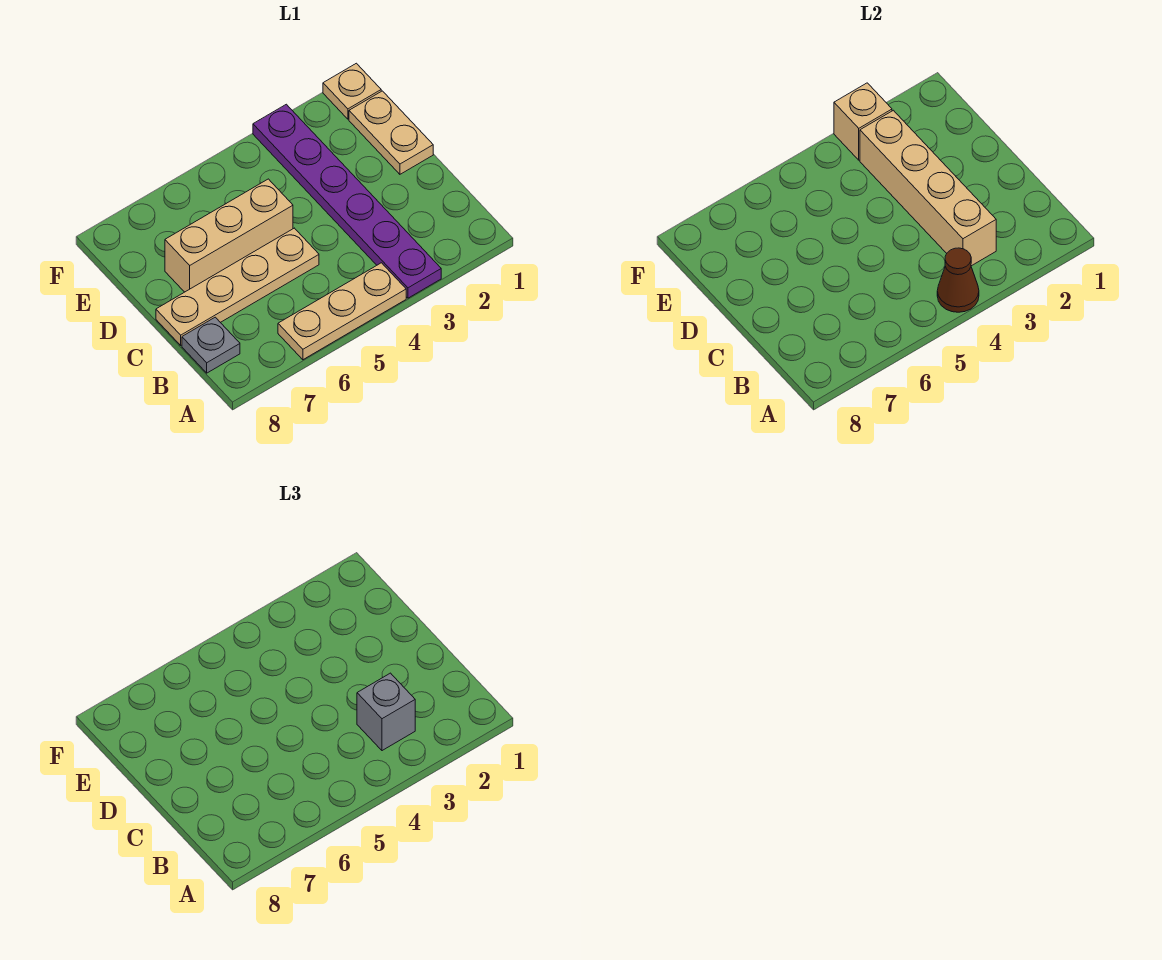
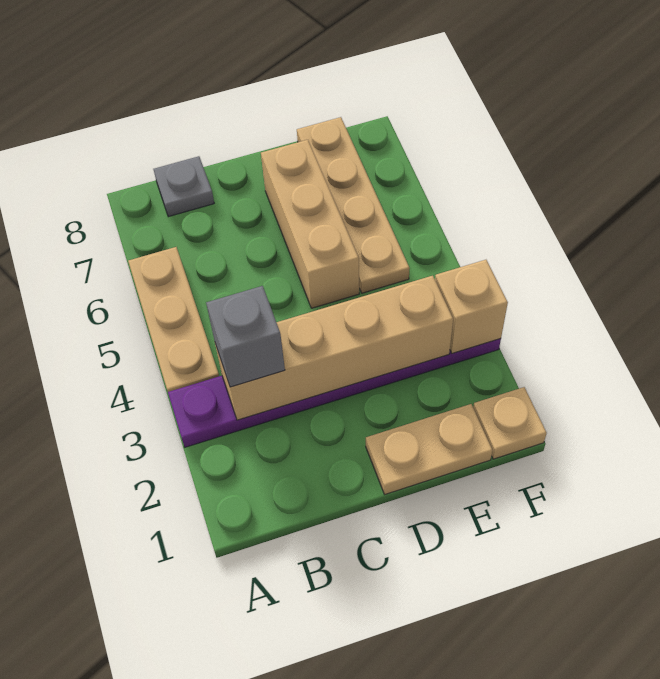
brown cone A4 level 2 -> none
tan plate C5:C8 level 1 -> tan plate E5:E8 level 1

